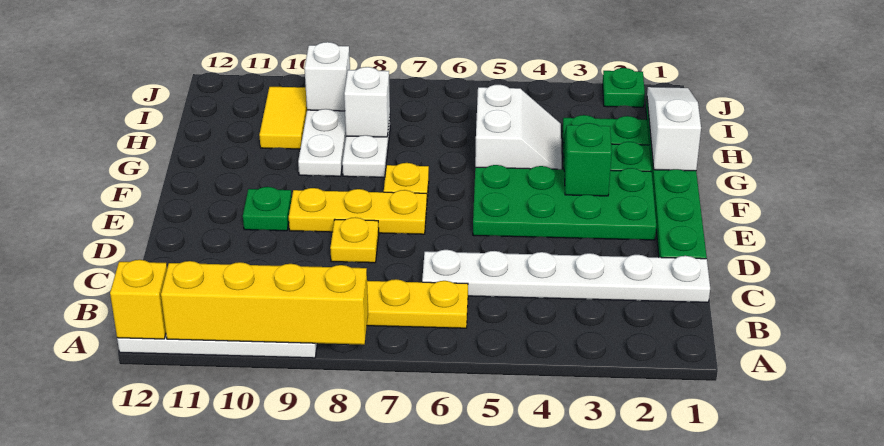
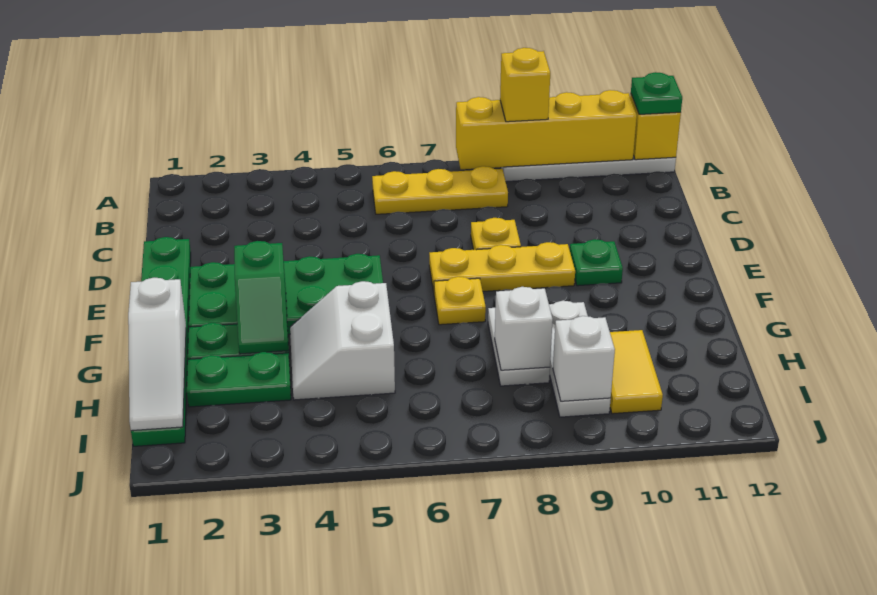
none -> yellow brick A9 level 3
white plate C1:C6 level 1 -> none
green plate J2 level 1 -> green plate A12 level 3

